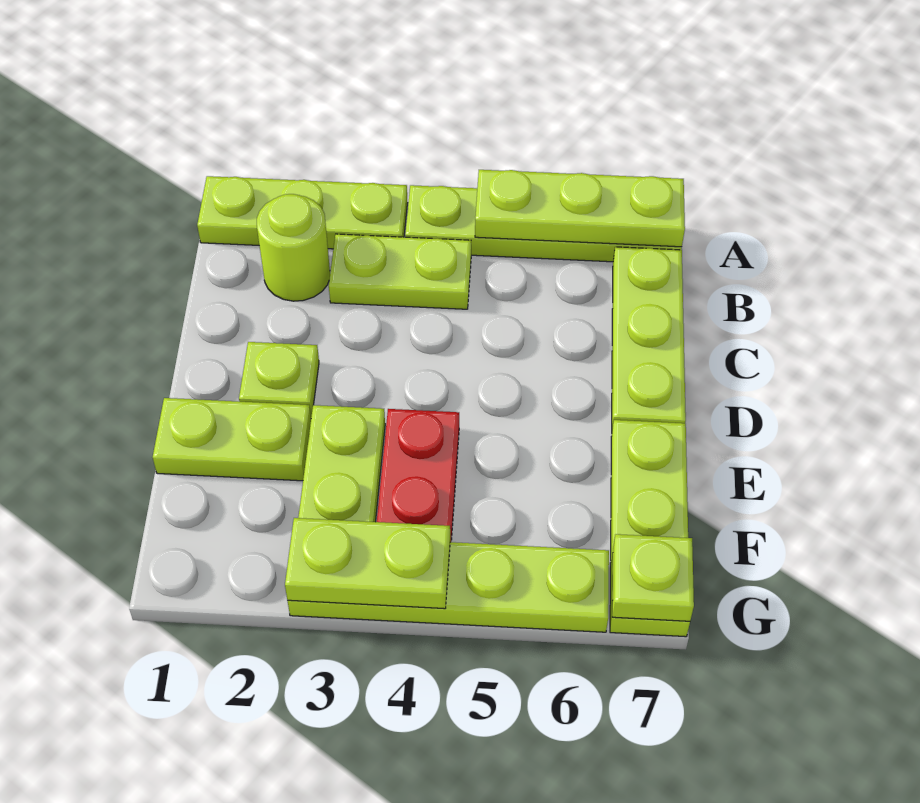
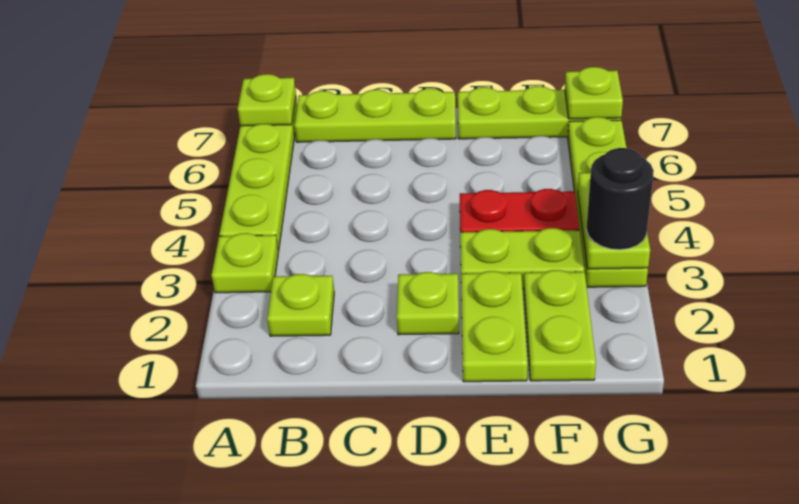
lime plate A1:A3 level 1 -> lime plate A3 level 1
lime plate A5:A7 level 2 -> lime plate A7 level 2
lime round brick B2 level 1 -> lime plate B2 level 1
lime plate B3:B4 level 1 -> lime plate F1:F2 level 1
none -> black round brick G3 level 3

